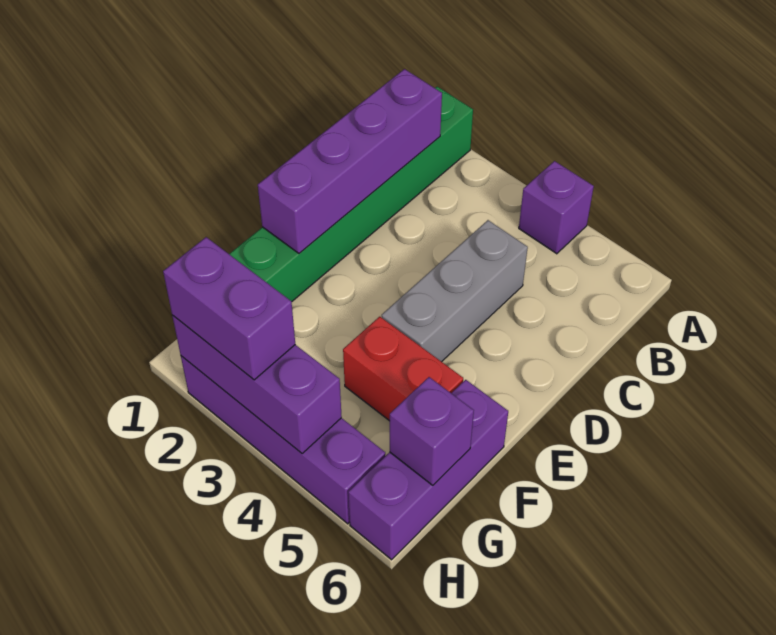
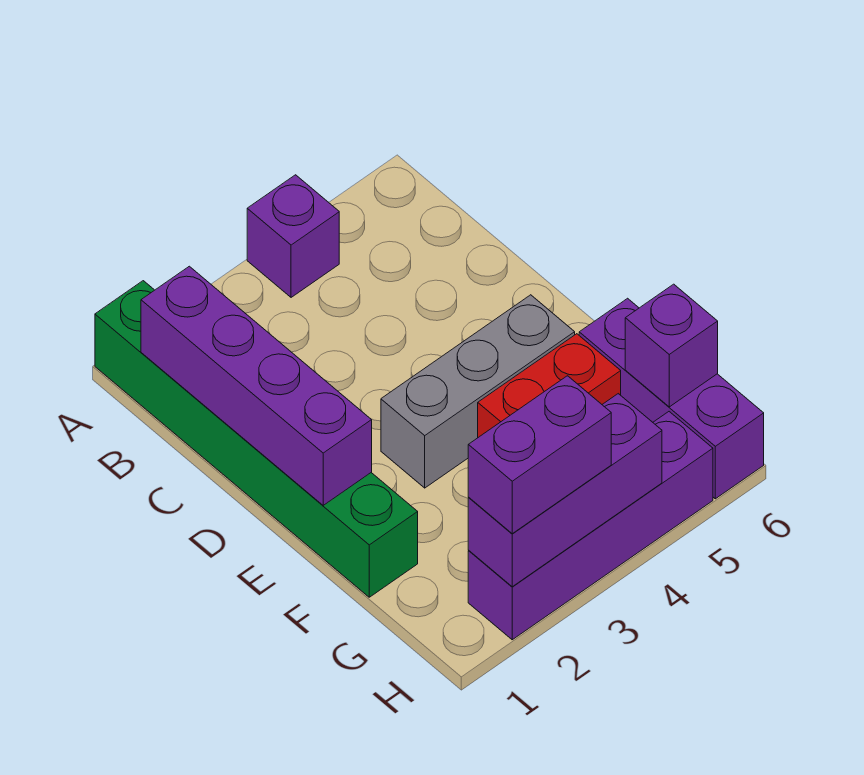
grey brick C4:E4 level 1 -> grey brick E3:E5 level 1

